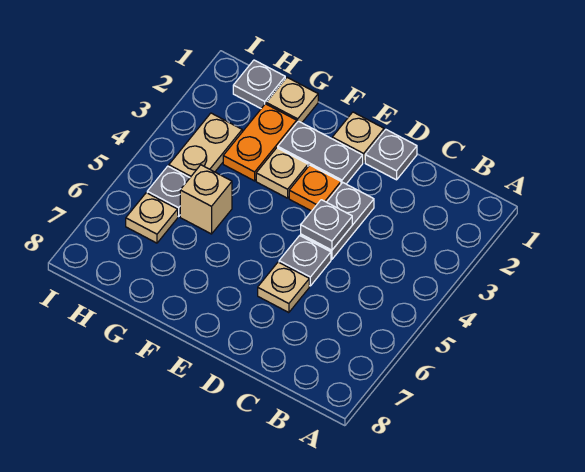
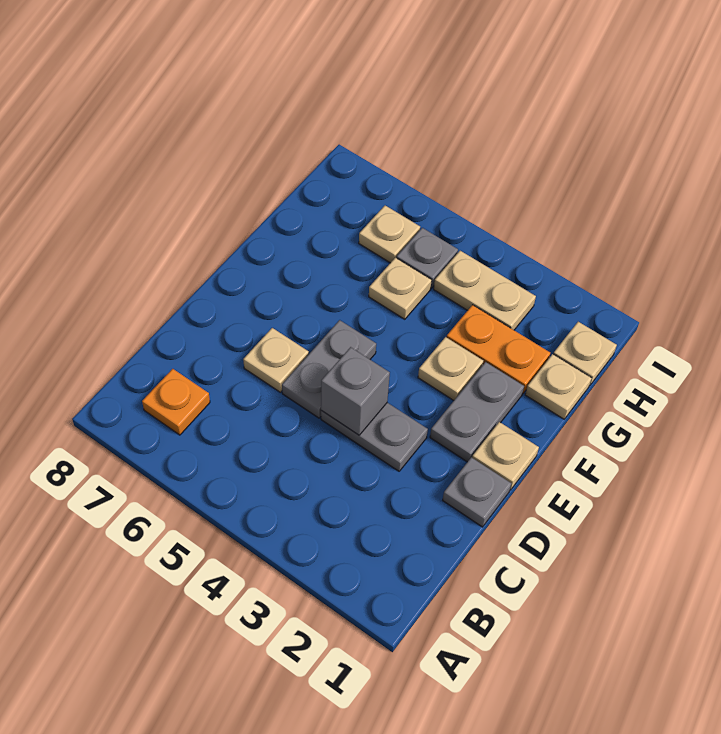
grey plate D4 level 2 -> grey brick D4 level 2
grey plate D5 level 1 -> grey plate D5:E5 level 1
orange plate E3 level 1 -> orange plate B7 level 1
tan brick G5 level 1 -> tan plate G5 level 1
grey plate H1 level 1 -> tan plate H1 level 1

